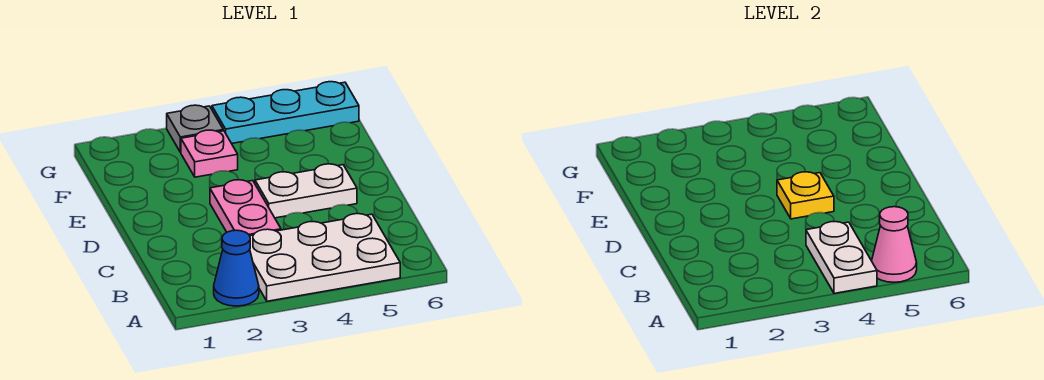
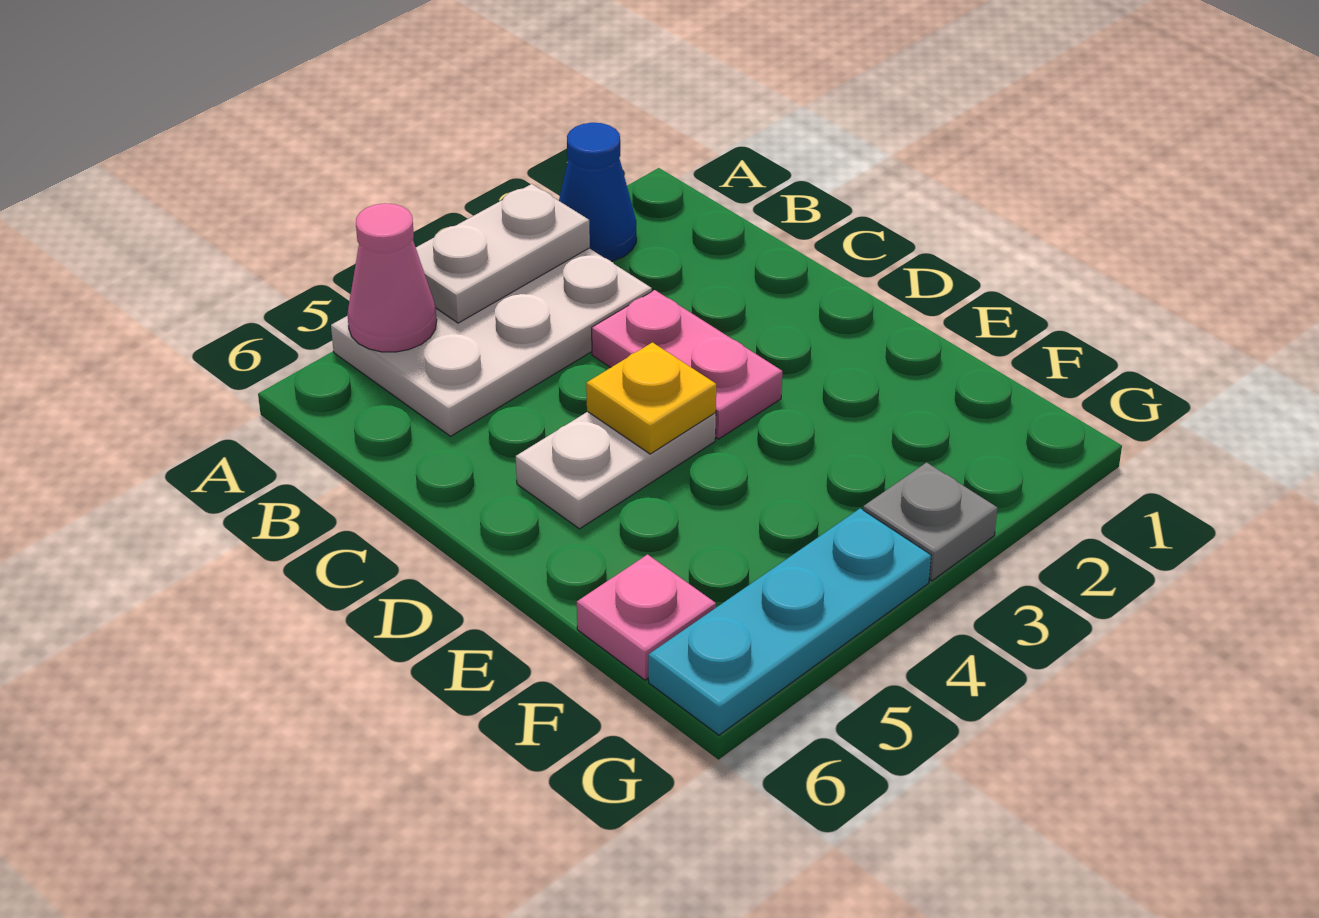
white plate A4:B4 level 2 -> white plate A3:A4 level 2
pink plate F3 level 1 -> pink plate F6 level 1

